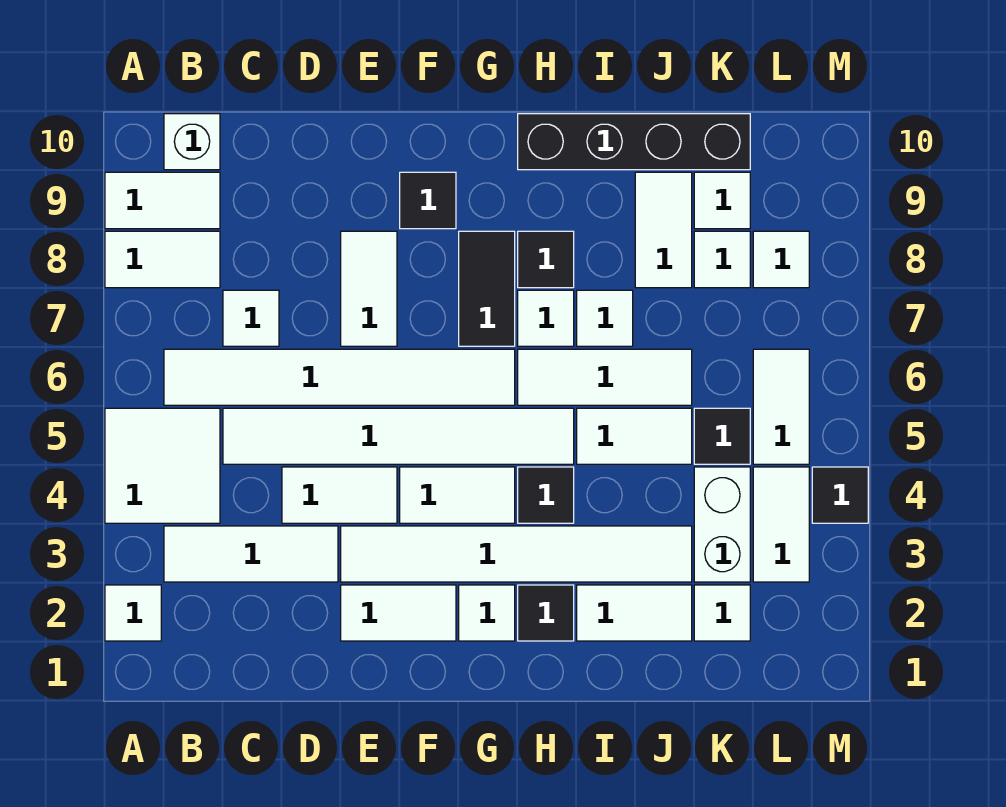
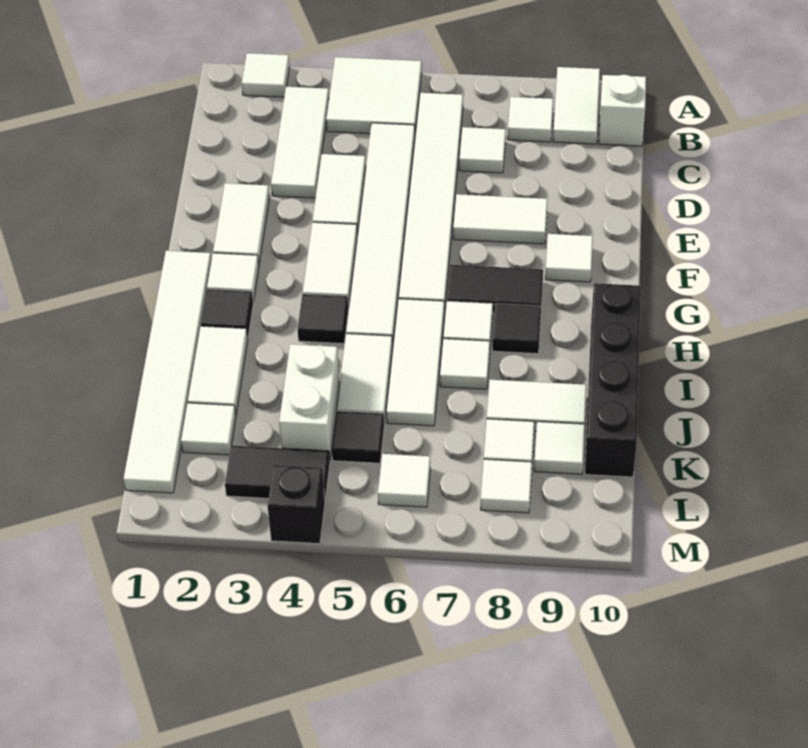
white tile A8:B8 level 1 -> white tile B8 level 1
white tile E3:J3 level 1 -> white tile G1:L1 level 1
black tile F9 level 1 -> white tile F9 level 1
white brick K3:K4 level 1 -> white brick J4:K4 level 1
white tile L3:L4 level 1 -> black tile L3:L4 level 1
white tile L5:L6 level 1 -> white tile L6 level 1
black tile M4 level 1 -> black brick M4 level 1

